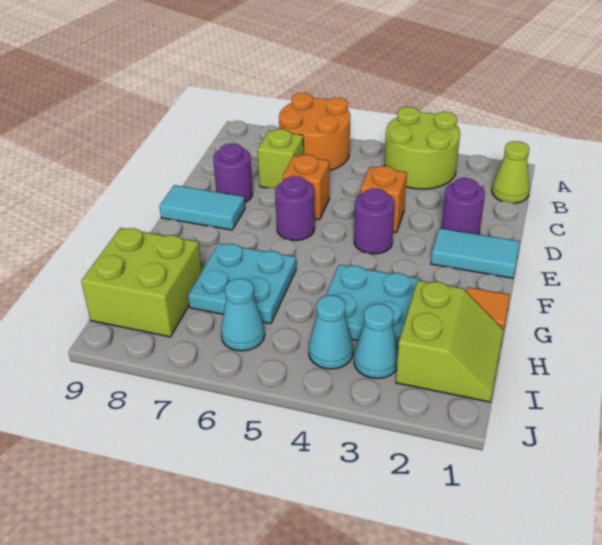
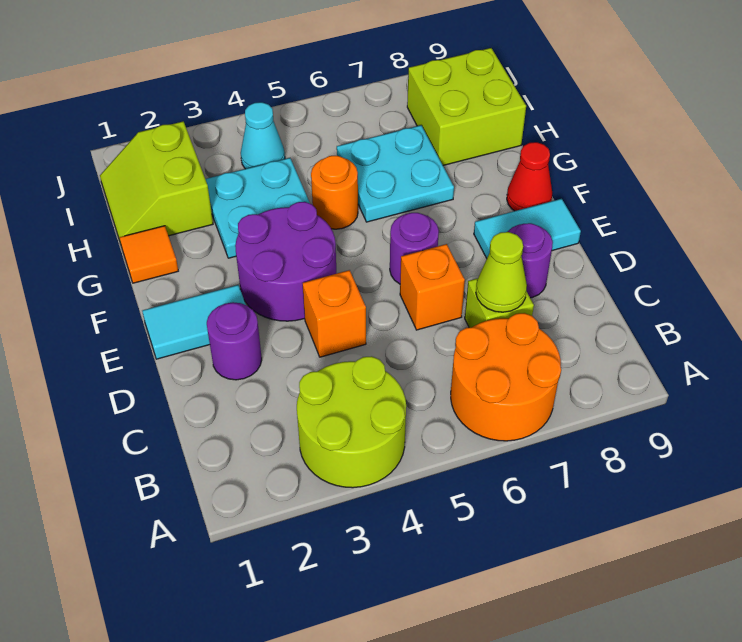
lime cone B1 level 1 -> lime cone C7 level 2
purple round brick E4 level 1 -> purple round brick E3:F4 level 1
none -> red cone F9 level 1
none -> orange round brick G5 level 1
cyan cone I3 level 1 -> none
cyan cone I6 level 1 -> none

